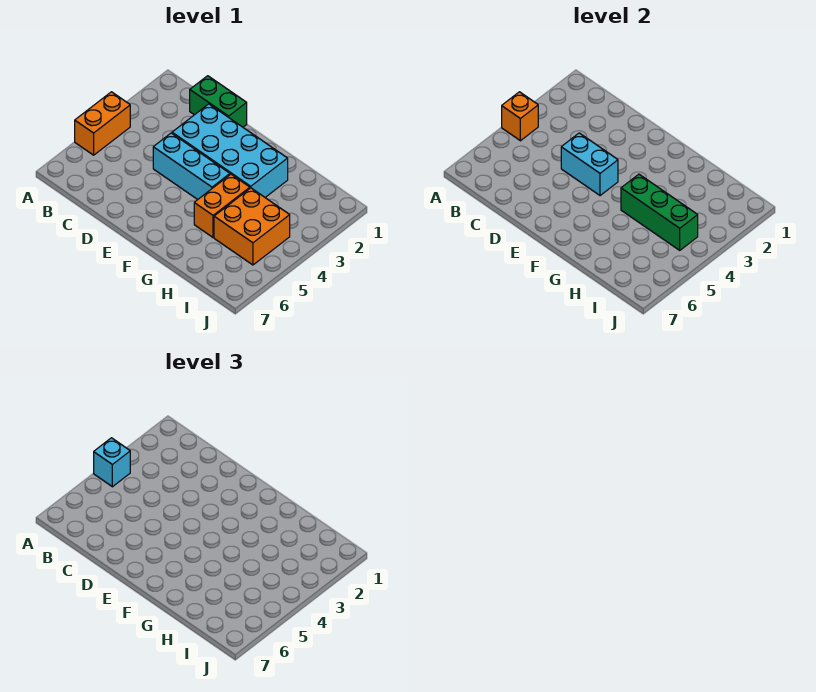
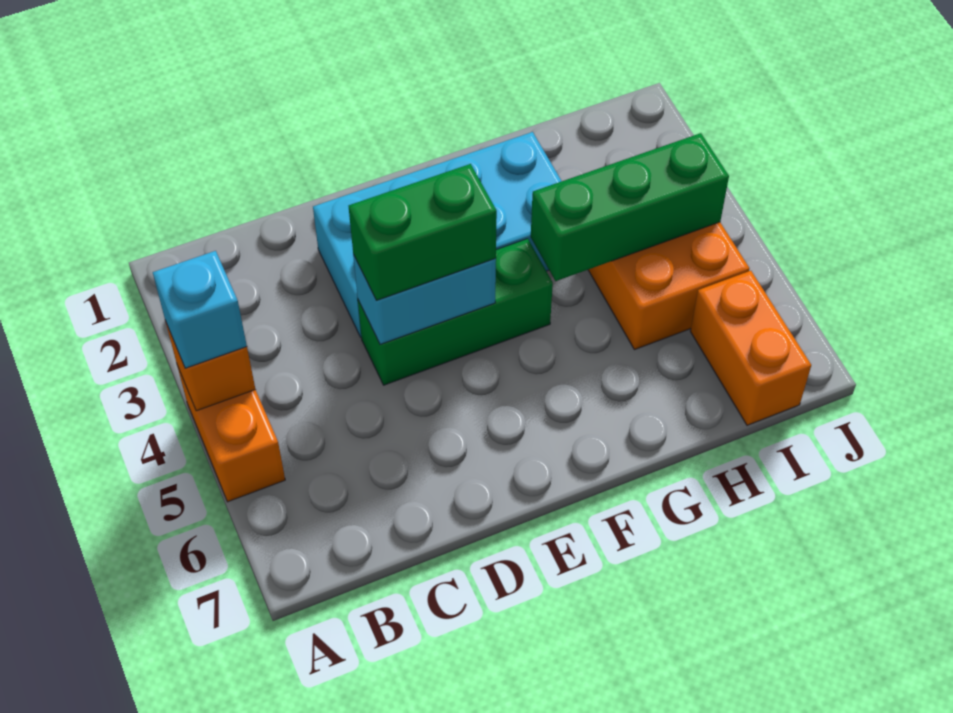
green brick C1:D1 level 1 -> green brick D4:E4 level 3
cyan brick D4:F4 level 1 -> green brick D4:F4 level 1
orange brick G4:G5 level 1 -> orange brick I6:I7 level 1

